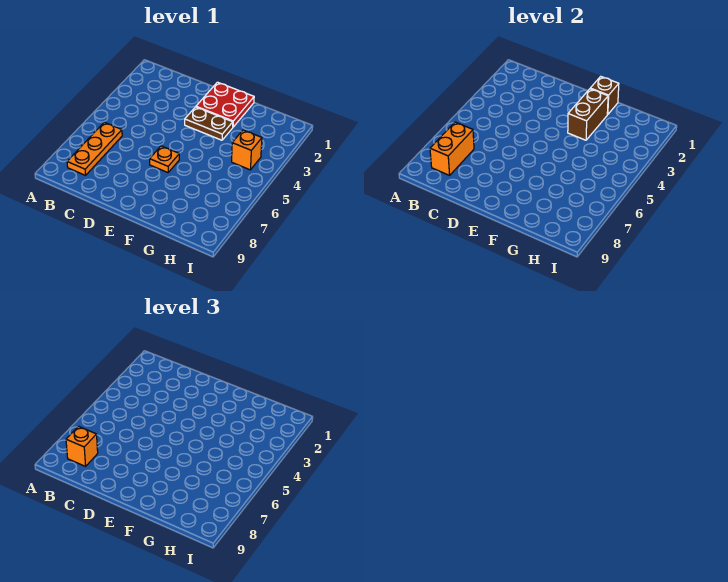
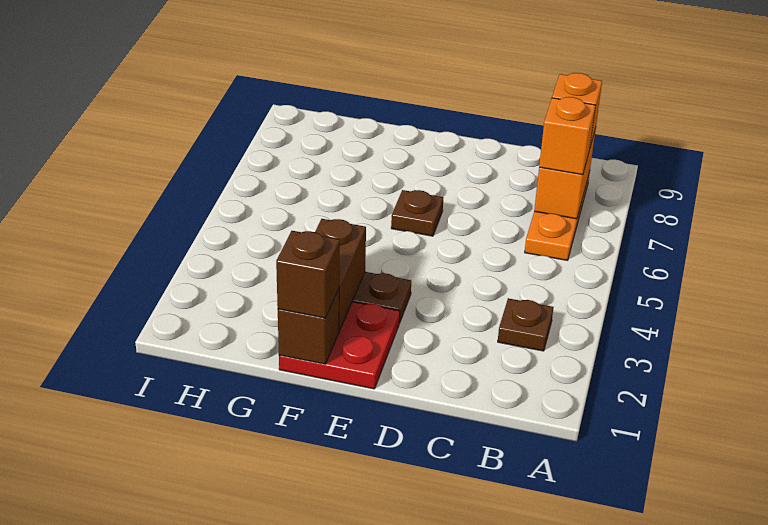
none -> brown plate B3 level 1
orange plate E6 level 1 -> brown plate E6 level 1
none -> brown brick F1 level 3
orange brick H4 level 1 -> orange brick B7 level 3

